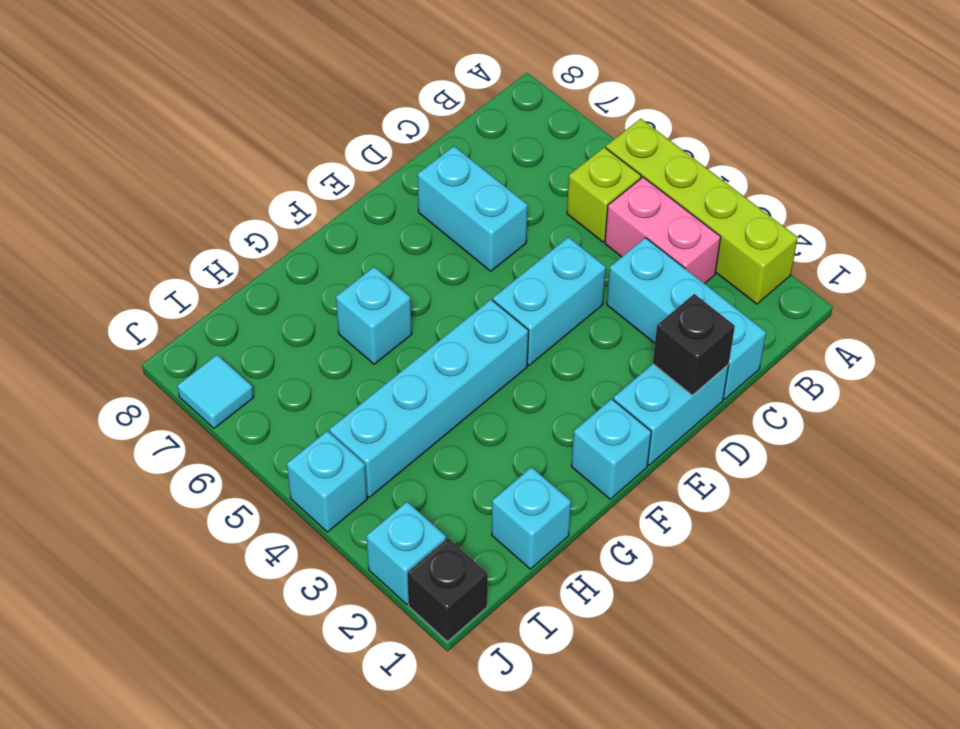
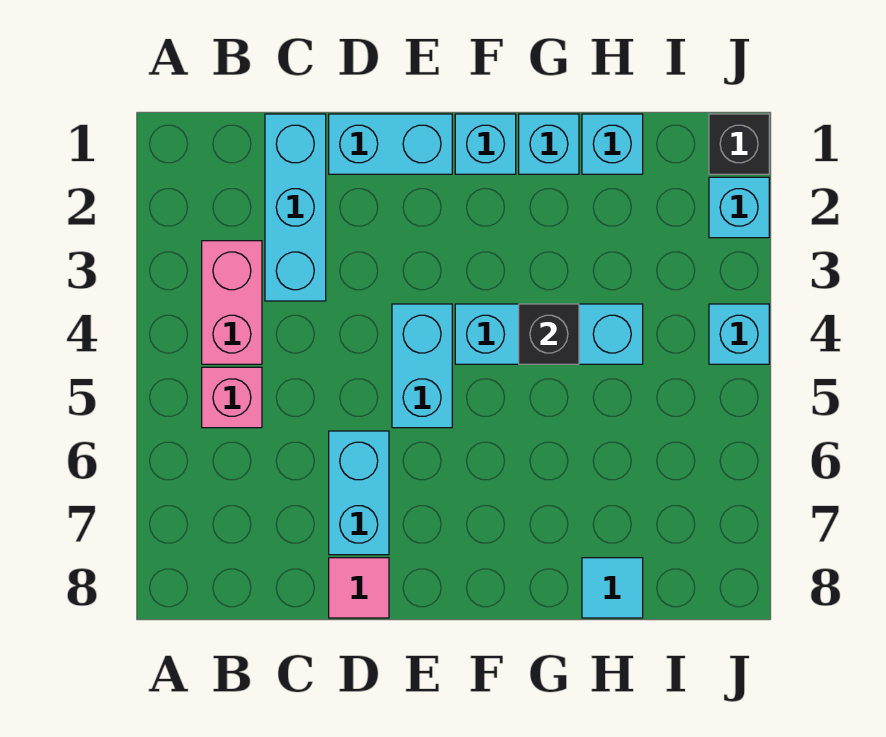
lime brick A2:A5 level 1 -> none
lime brick B5 level 1 -> pink brick B5 level 1
black brick D1 level 2 -> black brick G4 level 2
cyan brick D4:E4 level 1 -> cyan brick E4:E5 level 1
none -> pink tile D8 level 1
cyan brick F4:I4 level 1 -> cyan brick F4:H4 level 1
cyan brick G6 level 1 -> cyan brick G1 level 1
cyan tile J7 level 1 -> cyan tile H8 level 1

